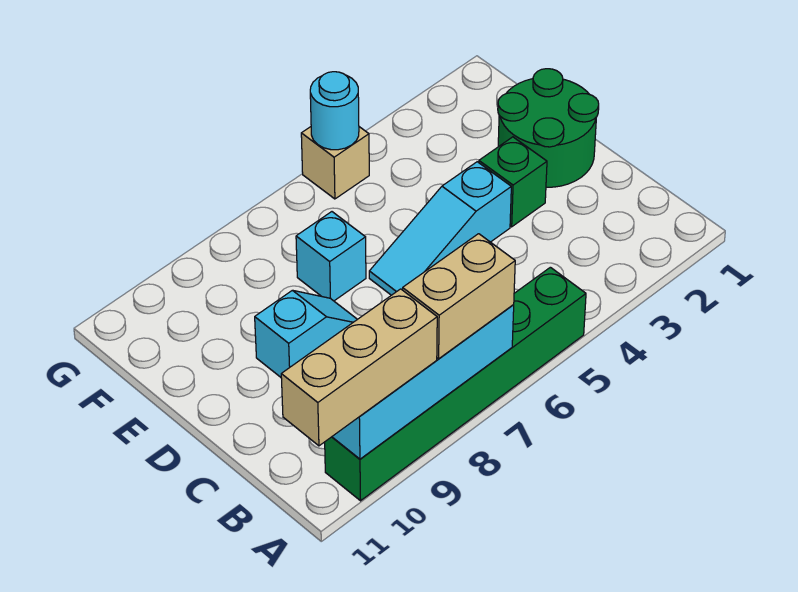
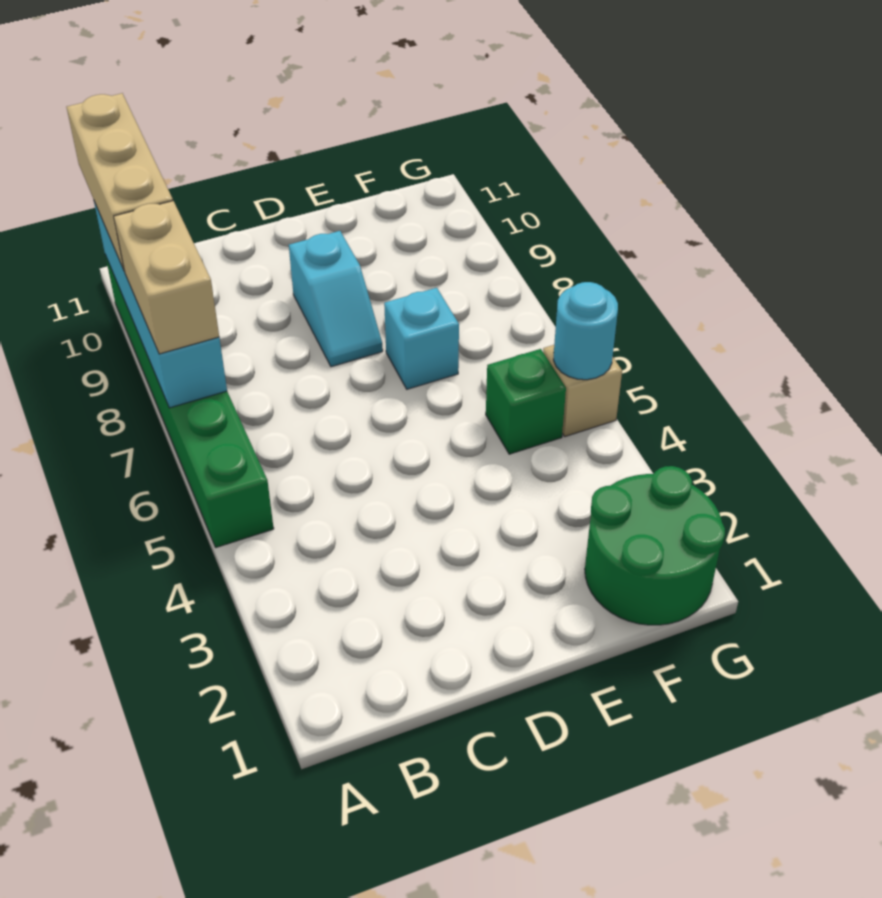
green round brick D1:E2 level 1 -> green round brick F1:G2 level 1
green brick D3 level 1 -> green brick F5 level 1
cyan slope D4:D6 level 1 top 4 -> none

